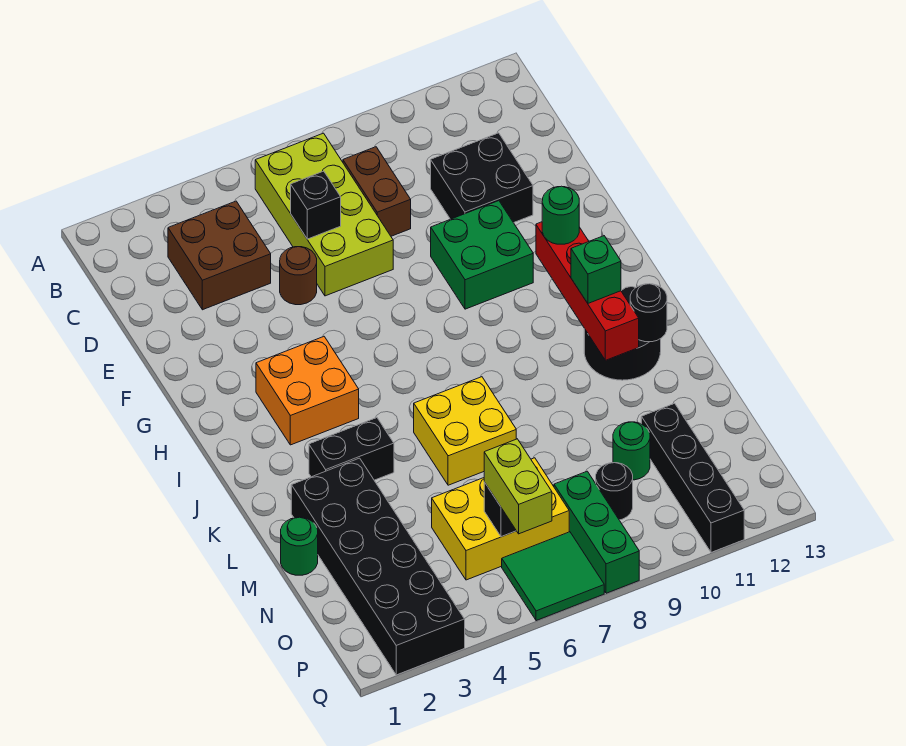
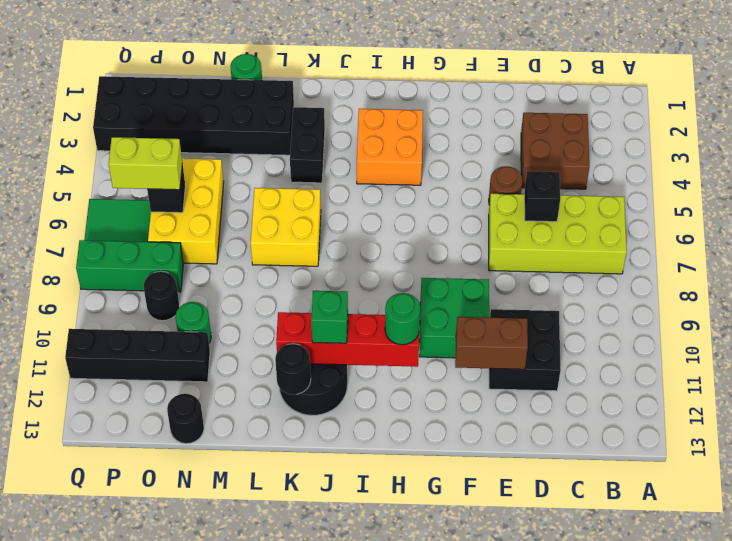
brown brick C8:D8 level 1 -> brown brick E11:F11 level 2
none -> black round brick N13 level 1

